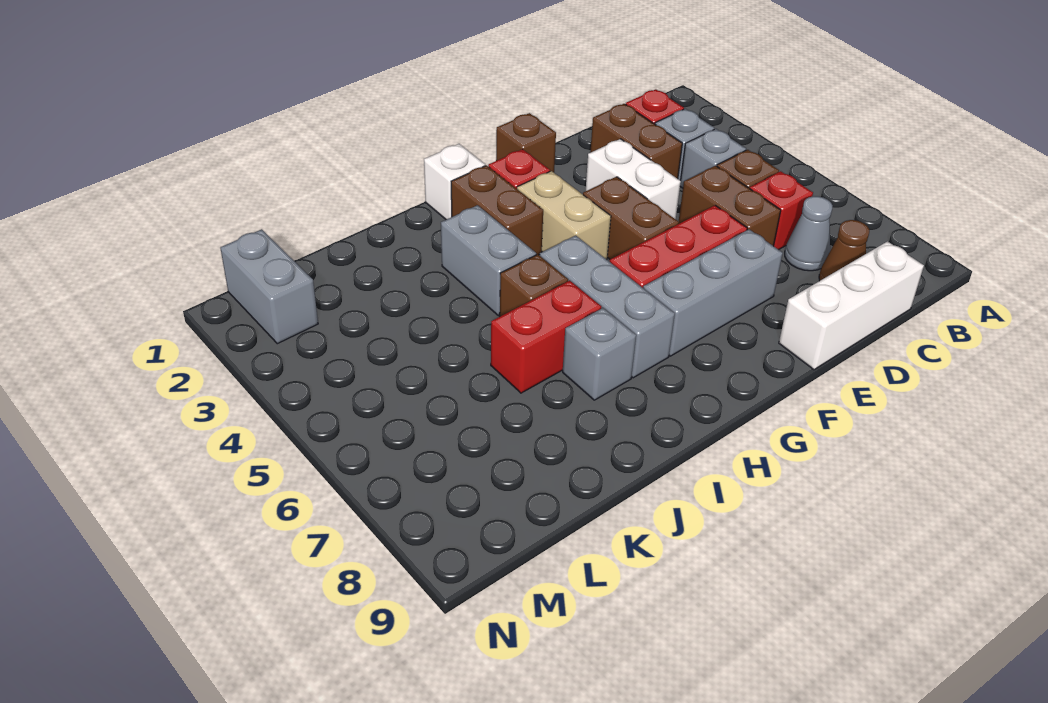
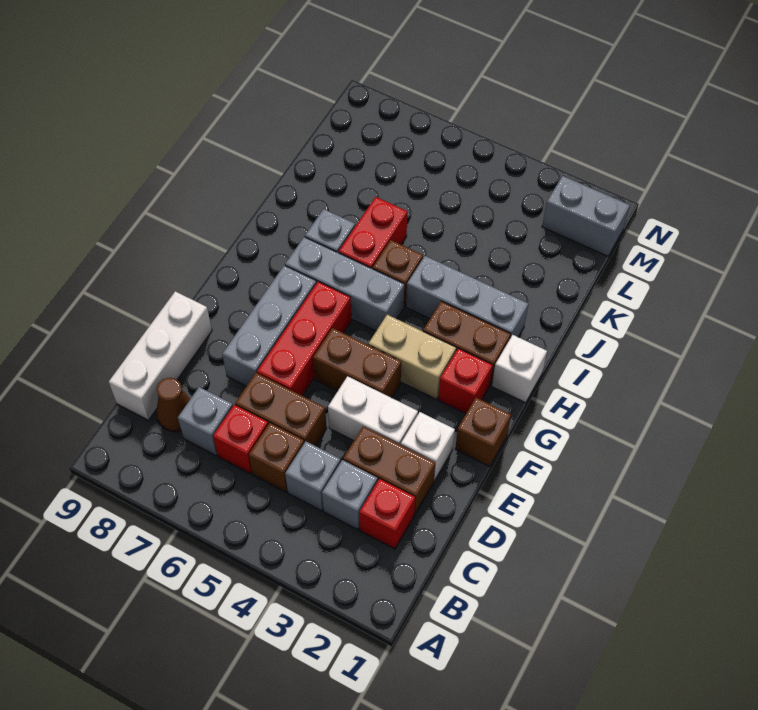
grey cone C7 level 1 -> grey brick C7 level 1
none -> white brick E2 level 1
grey brick I3:I4 level 1 -> grey brick I2:I4 level 1

